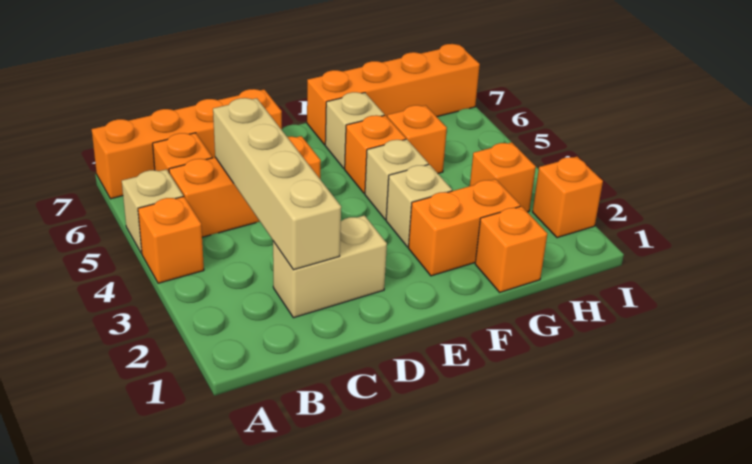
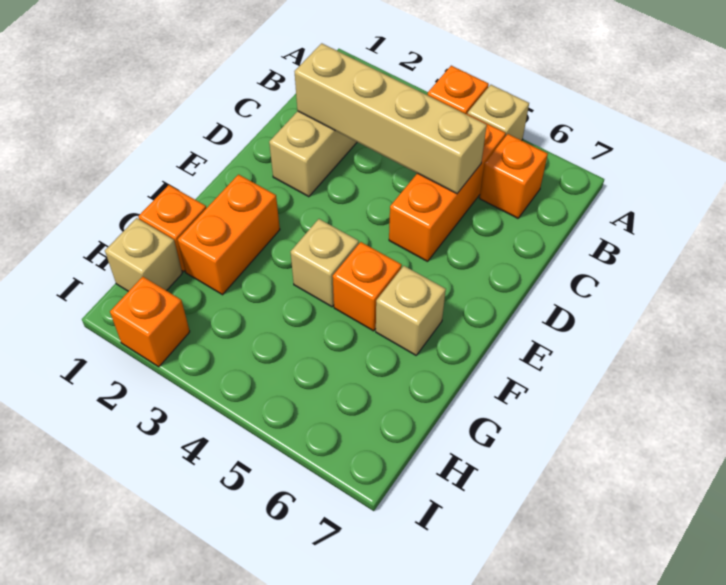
orange brick A7:D7 level 1 -> none
tan brick F3 level 1 -> tan brick H1 level 1
orange brick F7:I7 level 1 -> none
orange brick G5 level 1 -> none
orange brick H3 level 1 -> none

